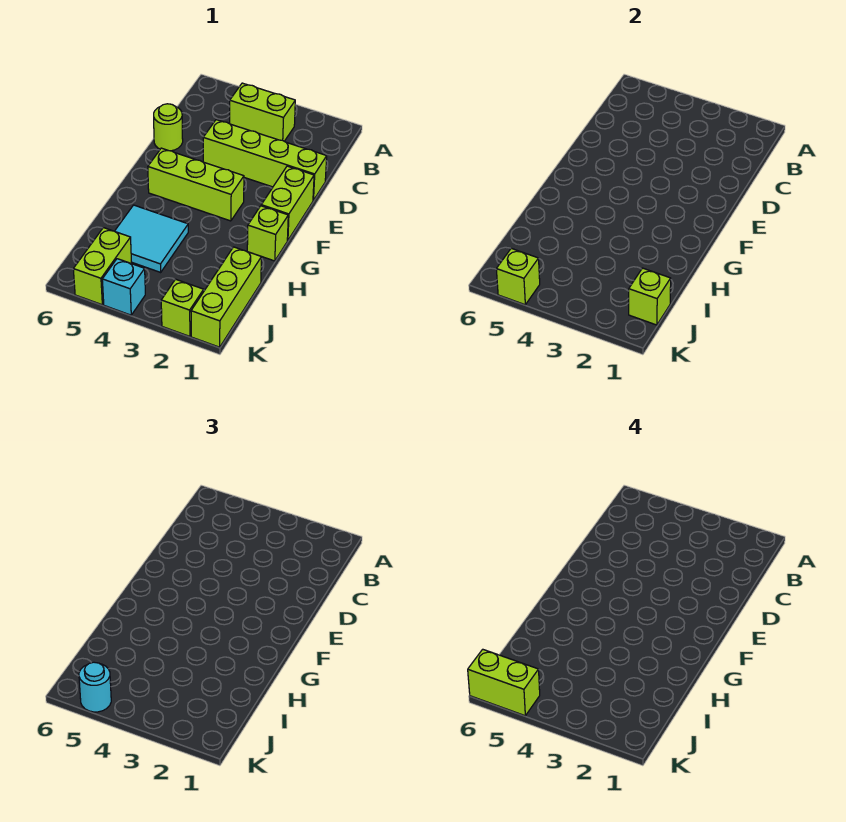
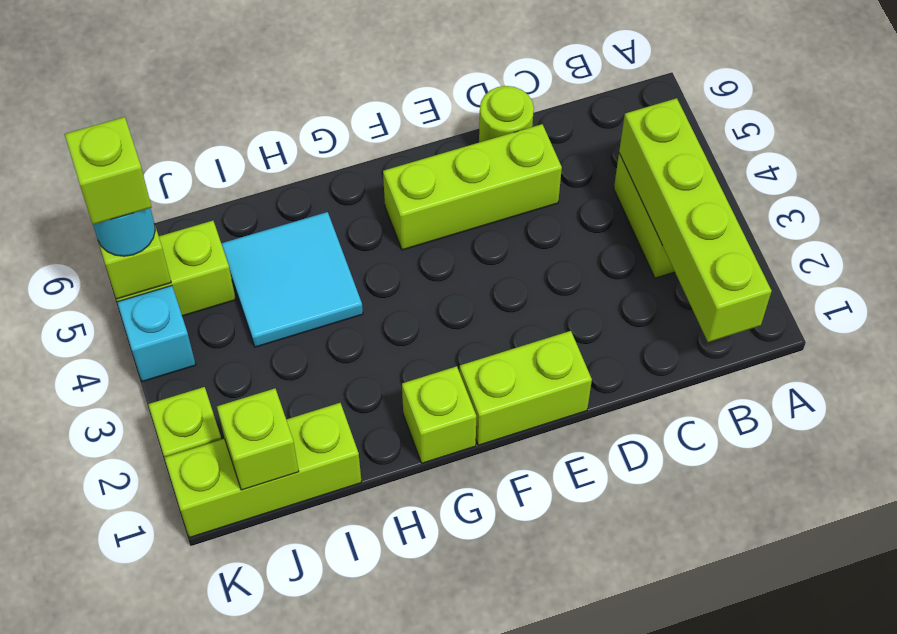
lime brick D1:D4 level 1 -> lime brick B1:B4 level 2
lime brick F3:F5 level 1 -> lime brick D5:F5 level 1
lime brick K5:K6 level 4 -> lime brick K5 level 4

